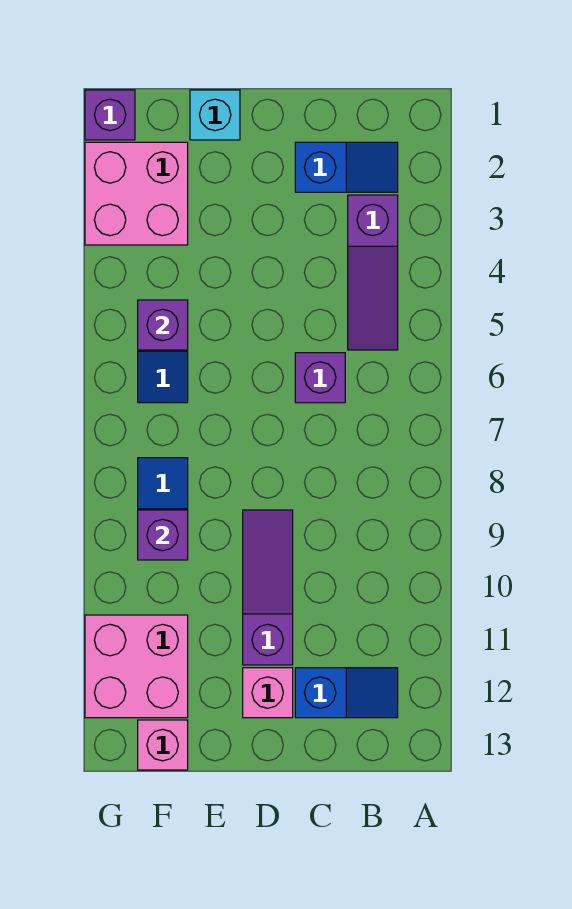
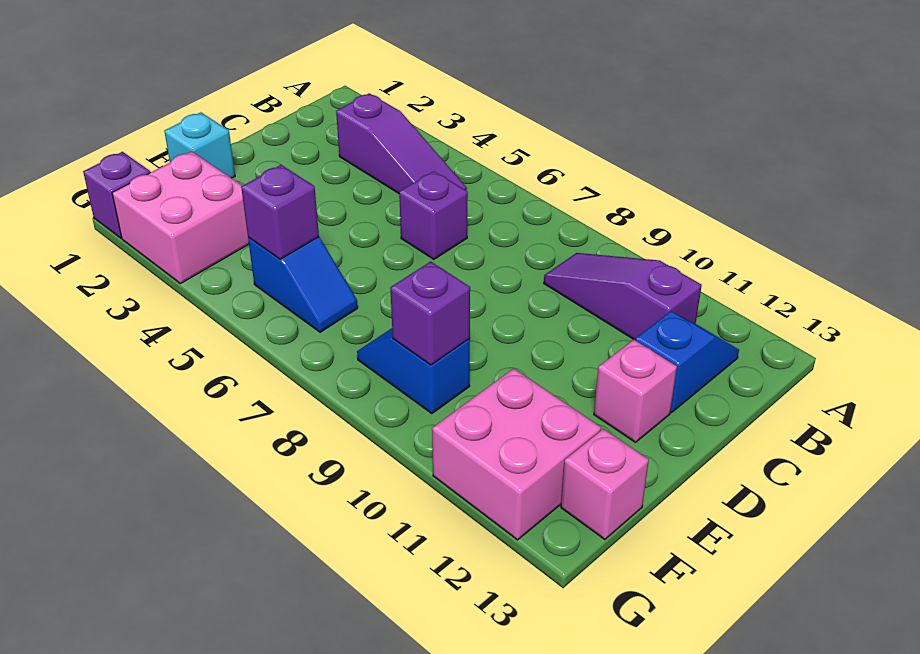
blue slope B2:C2 level 1 top C -> none
purple slope D9:D11 level 1 top 11 -> purple slope B9:B11 level 1 top 11

